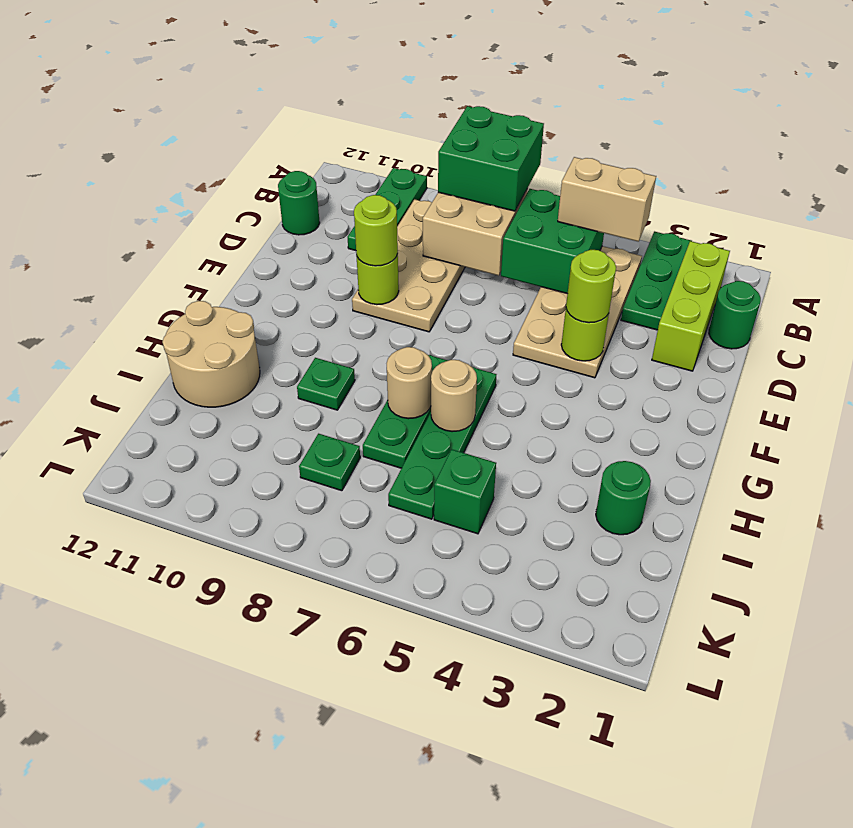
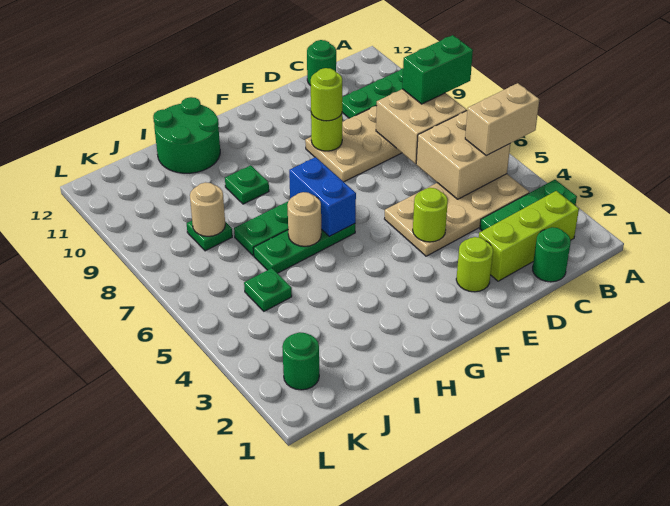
green brick A7:B8 level 3 -> green brick A8:B8 level 3
tan brick B4:B5 level 3 -> tan brick A5:B5 level 3
green brick B5:C6 level 2 -> tan brick B5:C6 level 2
lime round brick E4 level 3 -> lime round brick E2 level 1
green plate G6:J6 level 1 -> green plate G6:I6 level 1
none -> blue brick G6:G7 level 2
tan round brick H7 level 2 -> tan round brick J8 level 2
tan round brick H11:I12 level 1 -> green round brick H11:I12 level 1
green round brick I2 level 1 -> green round brick K2 level 1
green brick J5 level 1 -> green plate J5 level 1

